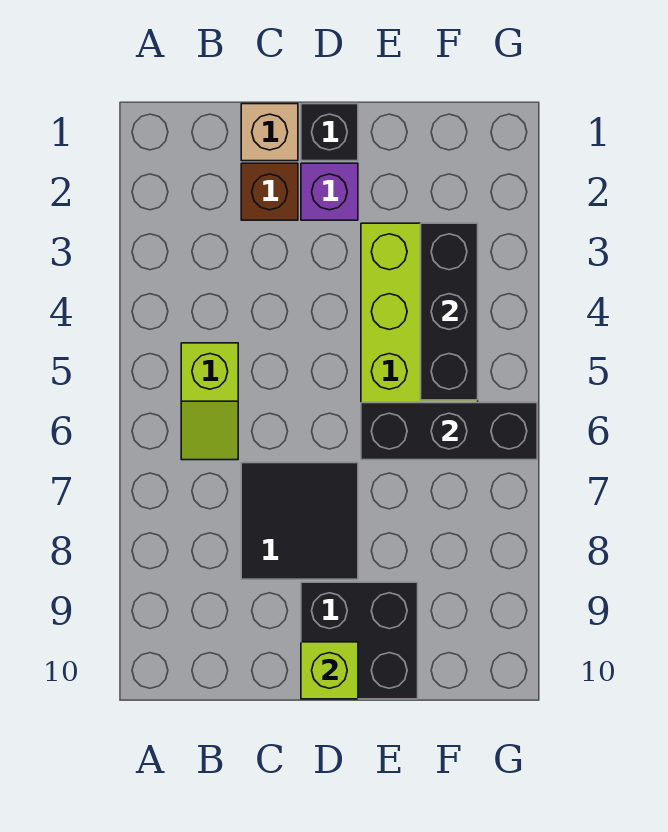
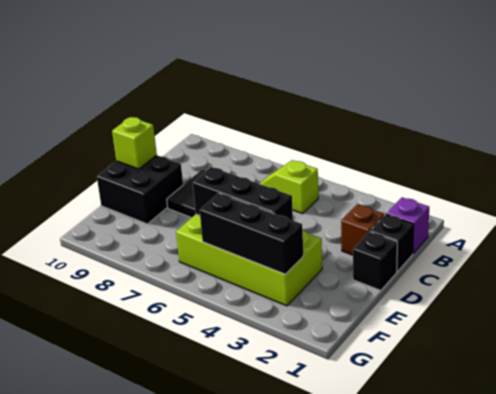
tan brick C1 level 1 -> black brick C1 level 1
purple brick D2 level 1 -> purple brick B1 level 1
black brick E6:G6 level 2 -> black brick E4:E6 level 2

